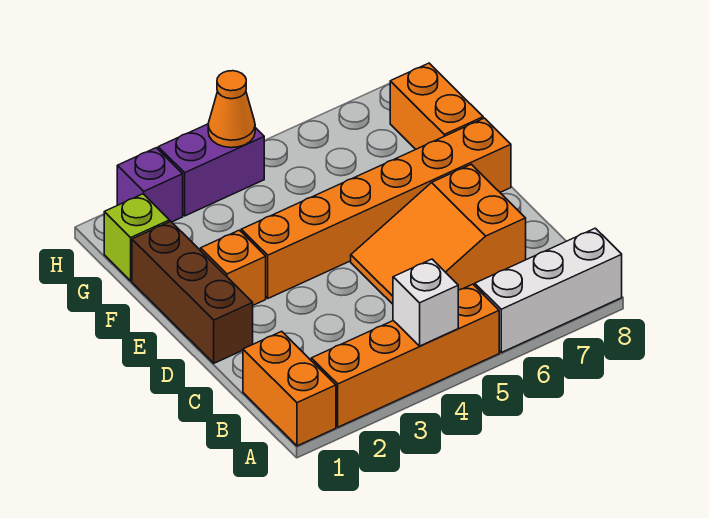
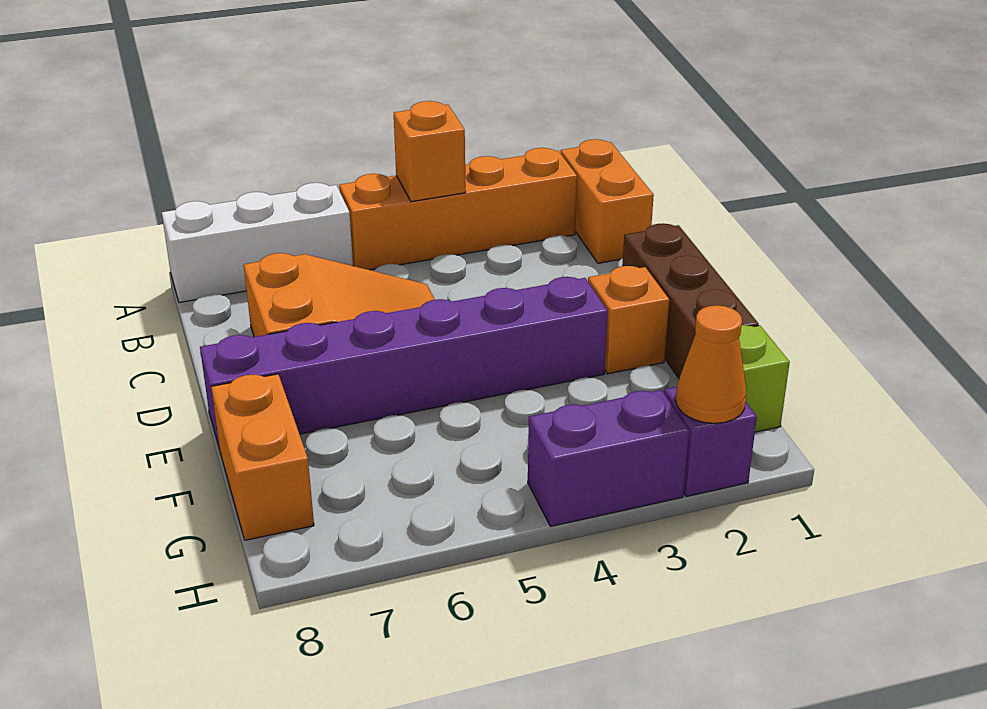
white brick A4 level 2 -> orange brick A4 level 2
orange brick E3:E8 level 1 -> purple brick E3:E8 level 1
orange cone H4 level 2 -> orange cone H2 level 2

